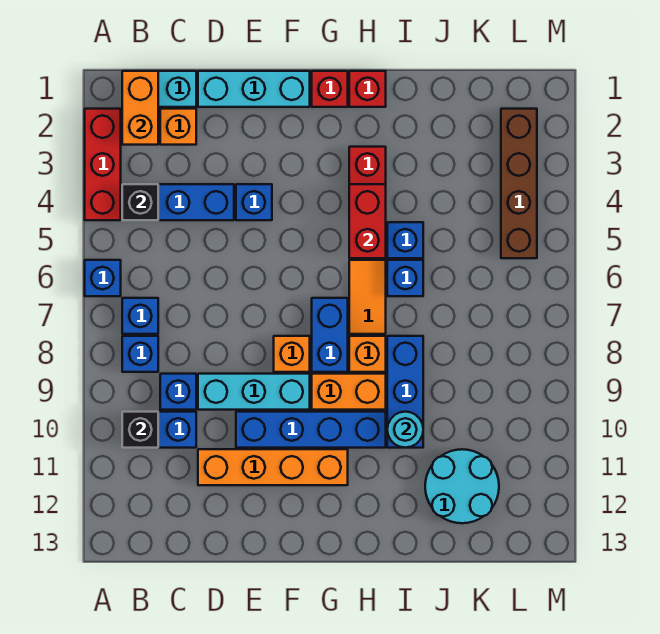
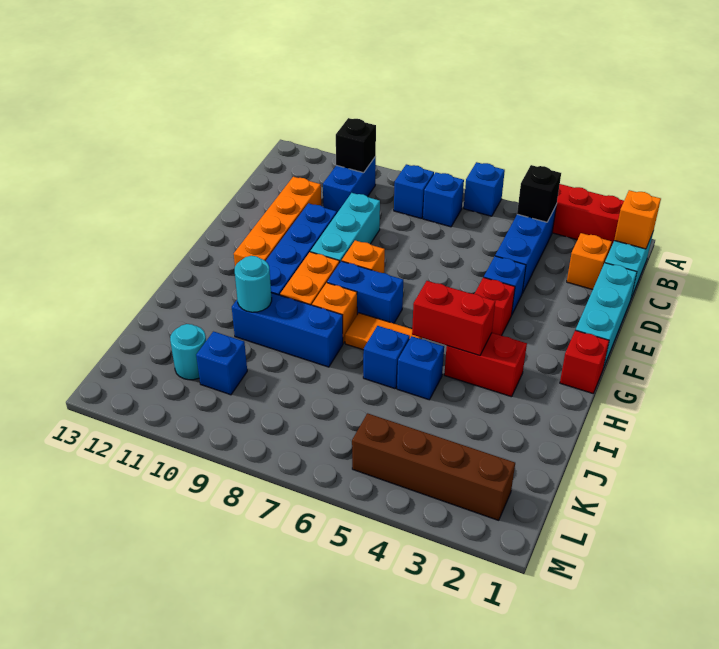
orange brick B1:B2 level 2 -> orange brick B1 level 2
blue brick C9 level 1 -> blue brick K10 level 1
red brick H1 level 1 -> red brick F4 level 1
cyan round brick J11:K12 level 1 -> cyan round brick K11 level 1

